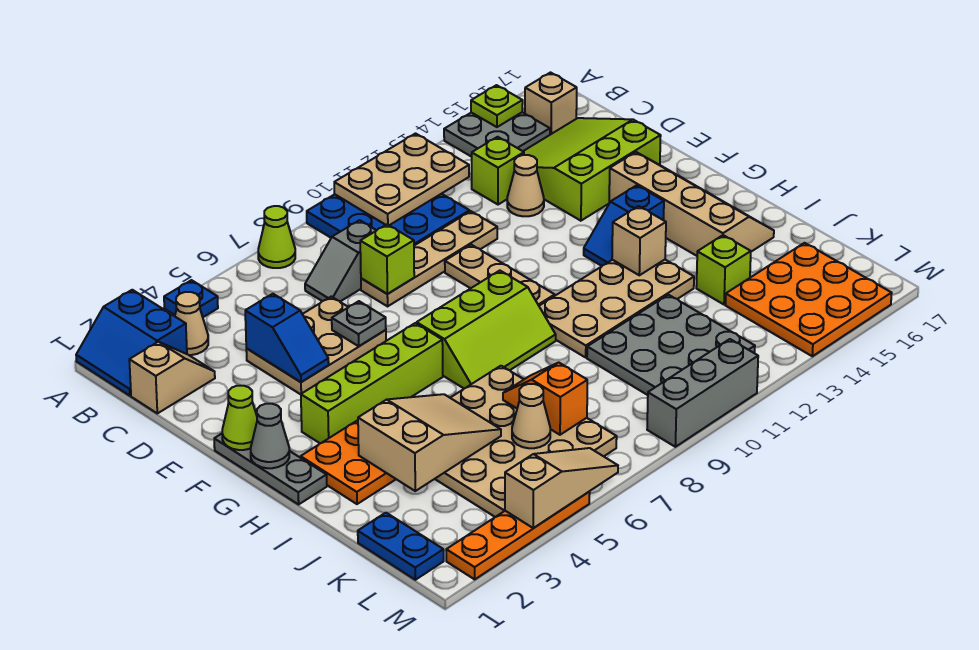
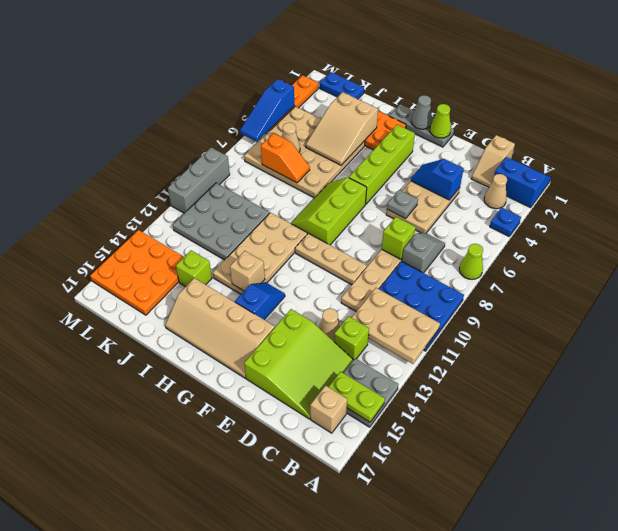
tan plate A10:B12 level 2 -> tan plate A11:C12 level 2
lime plate A15 level 2 -> lime plate A15:B15 level 2
tan slope M4:M6 level 2 top 4 -> blue slope M4:M6 level 2 top 4

